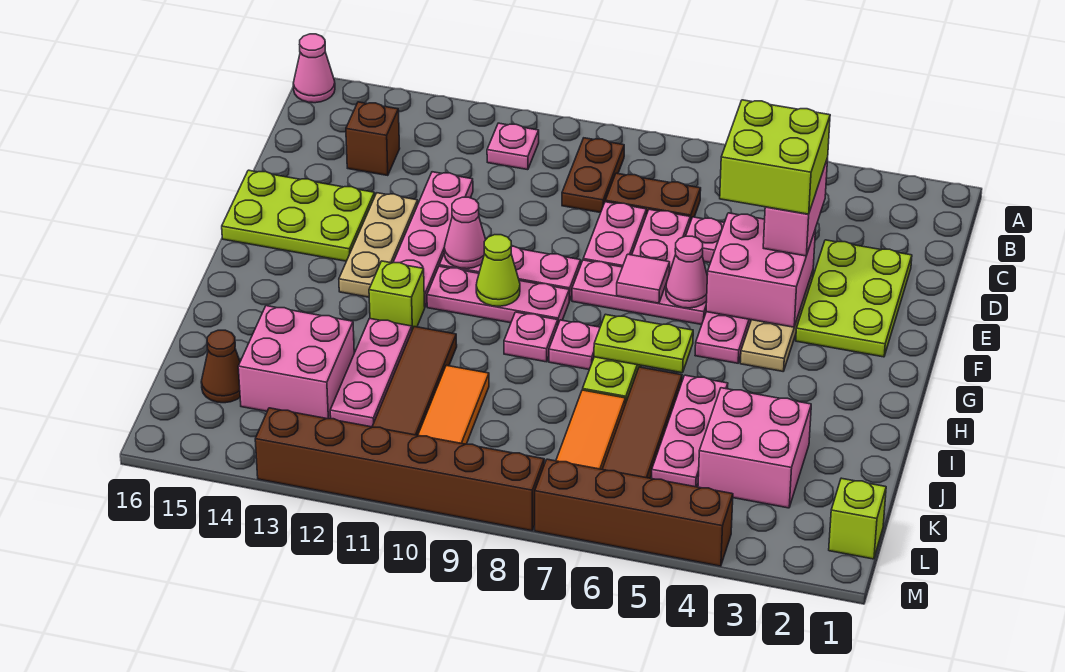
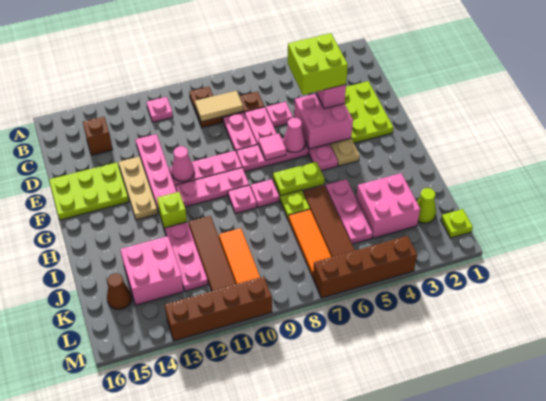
pink cone A16 level 1 -> none
none -> tan tile C8:C9 level 2
lime cone G10 level 2 -> lime cone K2 level 1
lime brick L1 level 1 -> lime plate L1 level 1
brown brick M8:M13 level 1 -> brown brick M10:M13 level 1

